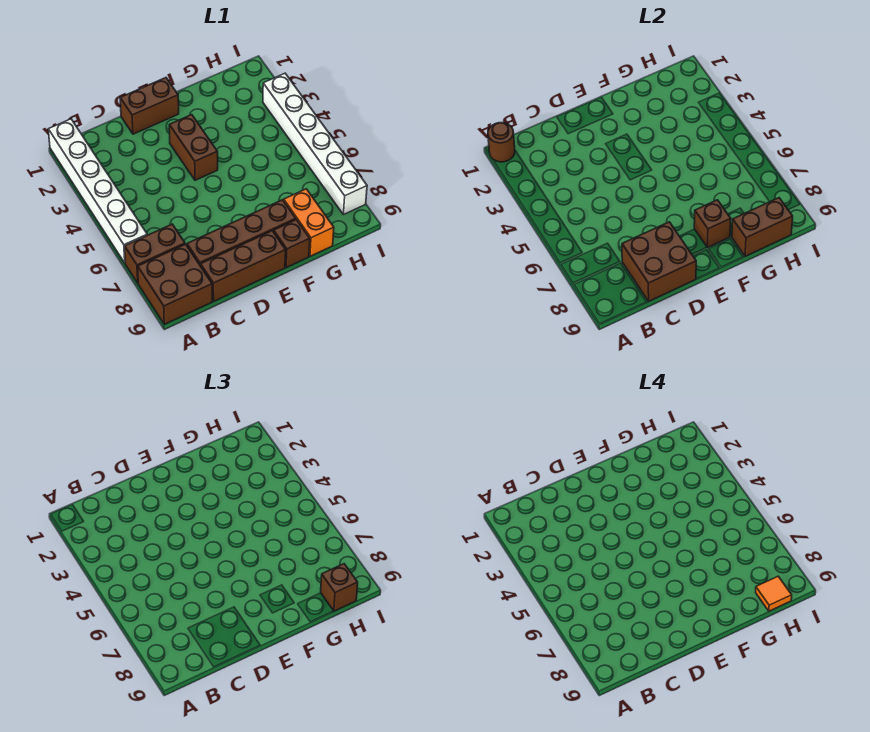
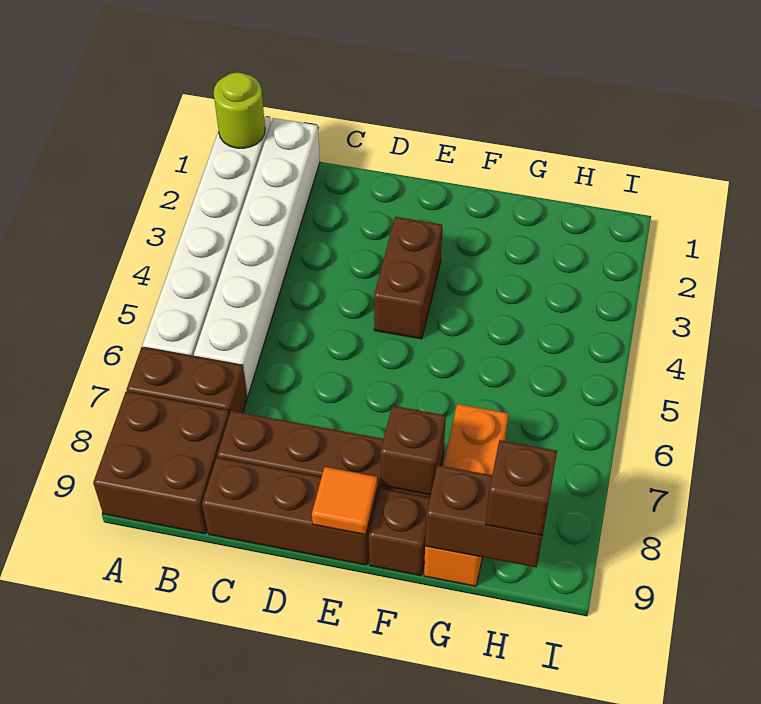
brown round brick A1 level 2 -> lime round brick A1 level 2
brown brick C8:D9 level 2 -> none
brown brick D1:E1 level 1 -> none
orange brick G8:G9 level 1 -> orange brick G7:G9 level 1
orange tile H9 level 4 -> orange tile E9 level 2
white brick I3:I8 level 1 -> white brick B1:B6 level 1

